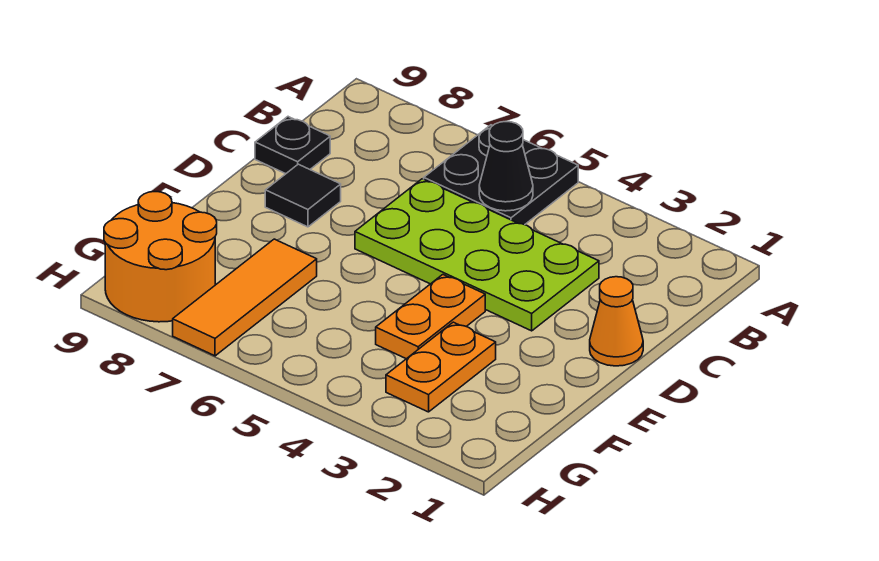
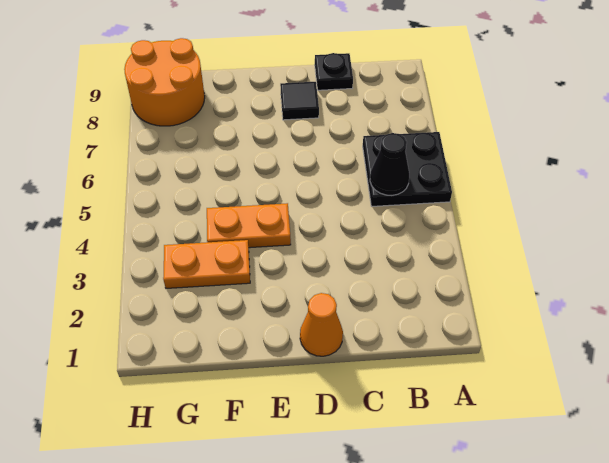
lime plate C3:D6 level 1 -> none
orange tile F7:H7 level 1 -> none

